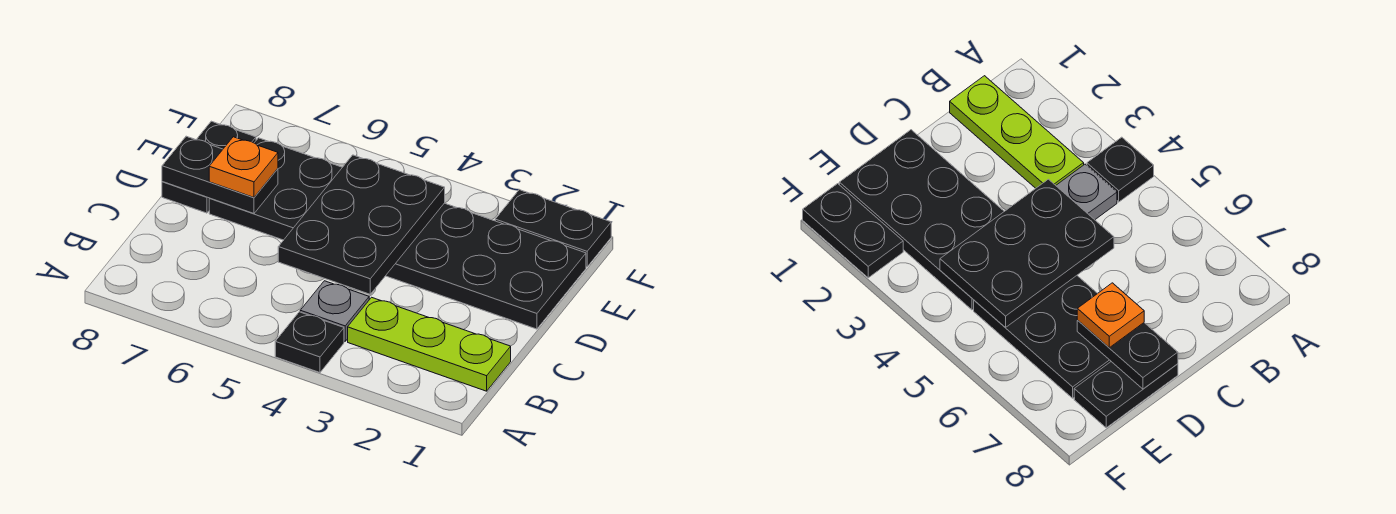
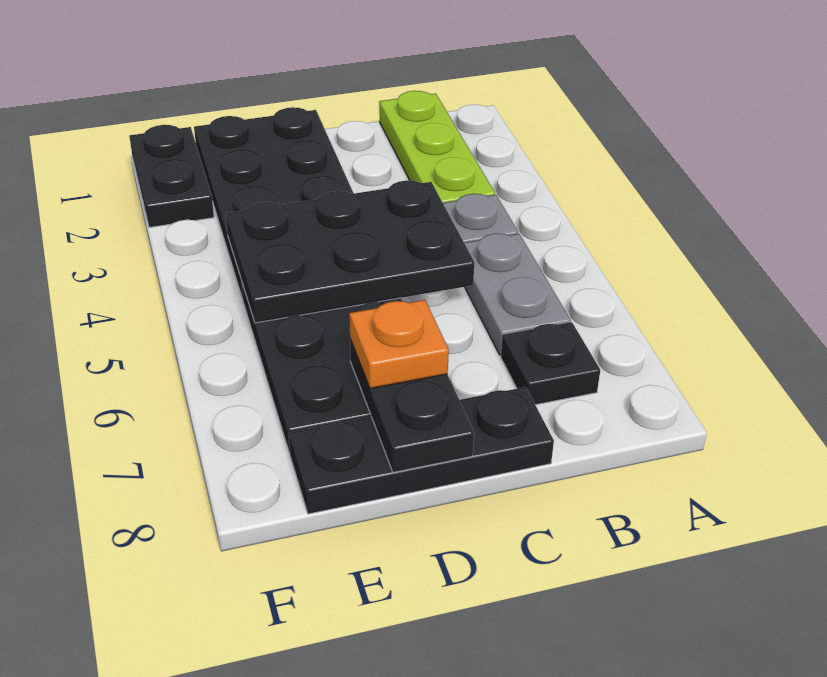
black plate A4 level 1 -> black plate B7 level 1
none -> grey plate B5:B6 level 1
black plate D8:E8 level 1 -> black plate C8:E8 level 1

